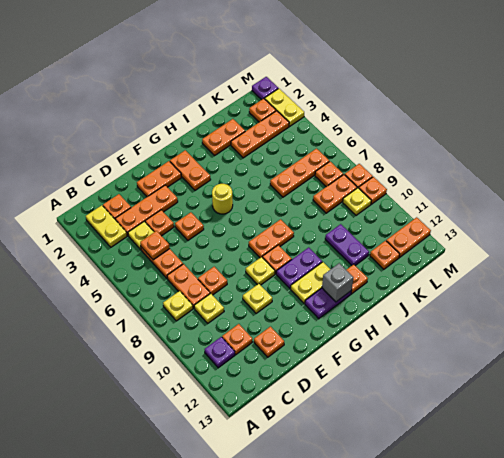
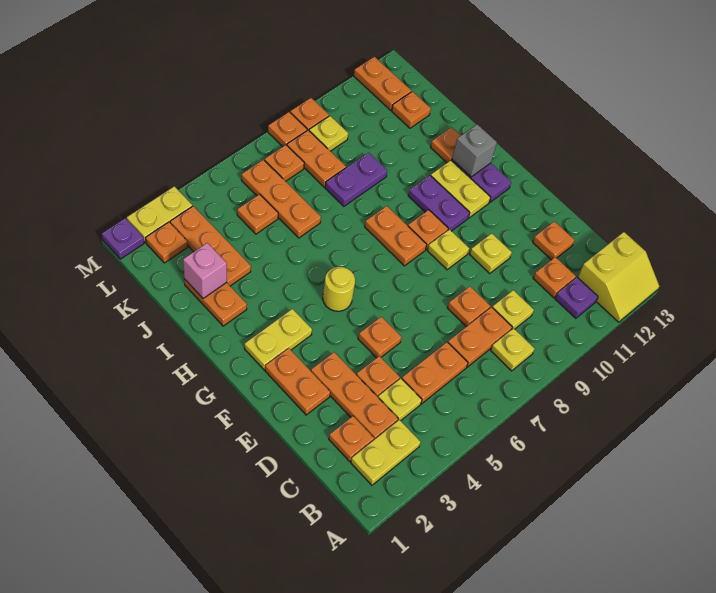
none -> yellow slope A12:B13 level 1 top B
orange plate C5 level 2 -> orange plate K5 level 1
orange plate G2:G3 level 1 -> yellow plate G2:G3 level 1
none -> pink brick J2 level 2
purple plate J10:J11 level 1 -> purple plate J8:J9 level 1

